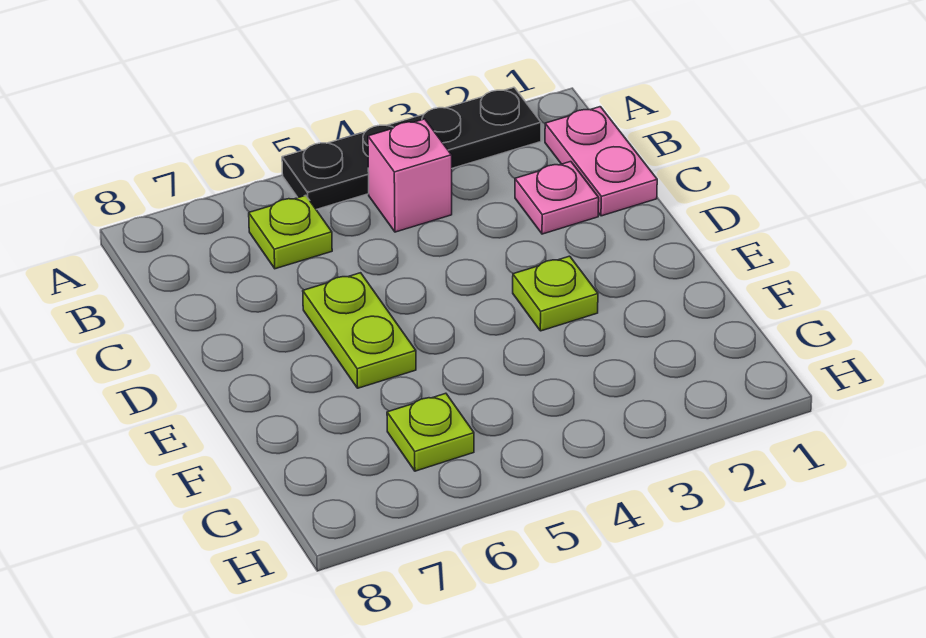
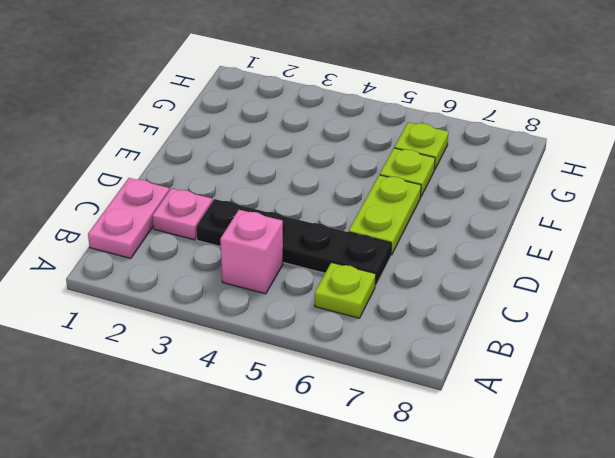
black plate A2:A5 level 1 -> black plate C3:C6 level 1
lime plate E3 level 1 -> lime plate F6 level 1

